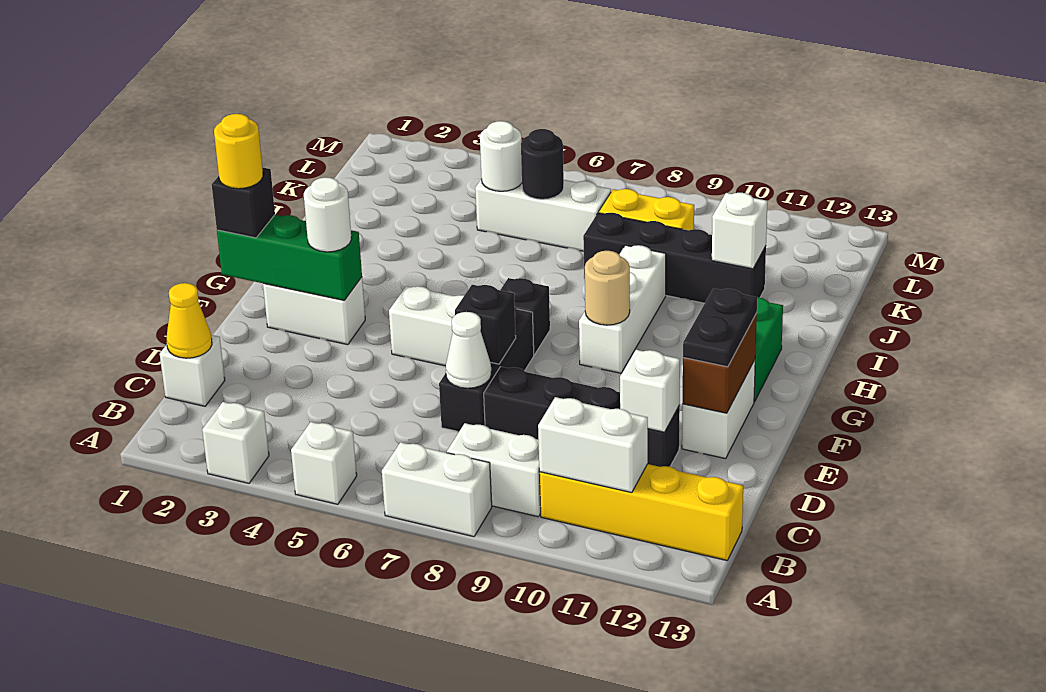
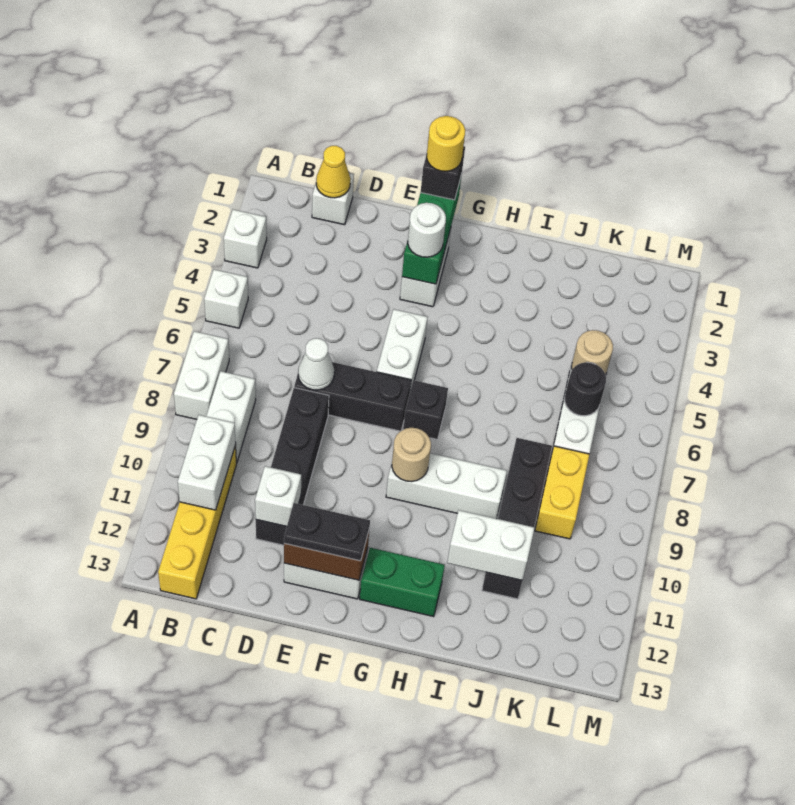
black brick E7 level 2 -> none
white brick J11 level 2 -> white brick I11:J11 level 2
white round brick K5 level 2 -> tan round brick K5 level 2

